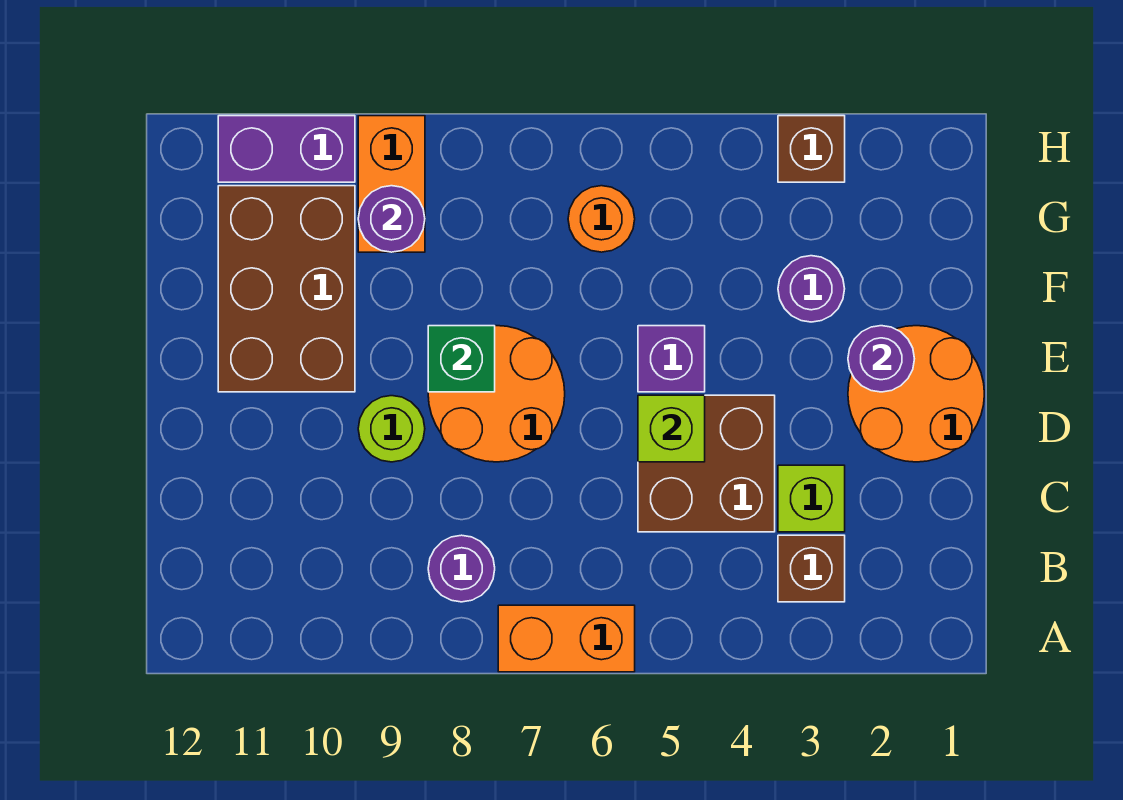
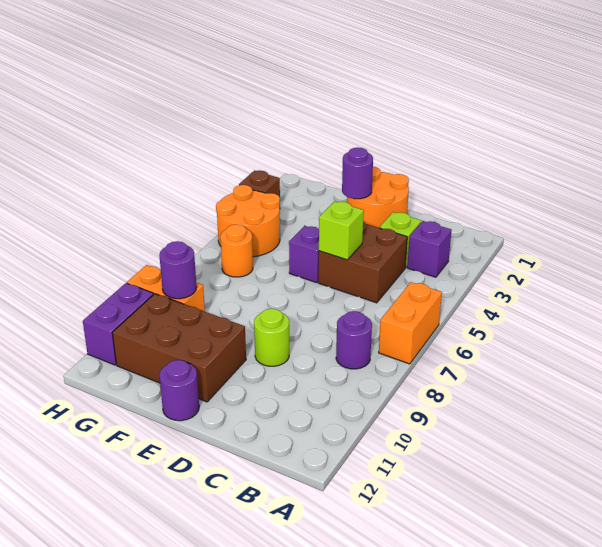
brown brick B3 level 1 -> purple brick B3 level 1
orange round brick D7:E8 level 1 -> orange round brick G4:H5 level 1
green brick E8 level 2 -> none
purple round brick F3 level 1 -> purple round brick E12 level 1

